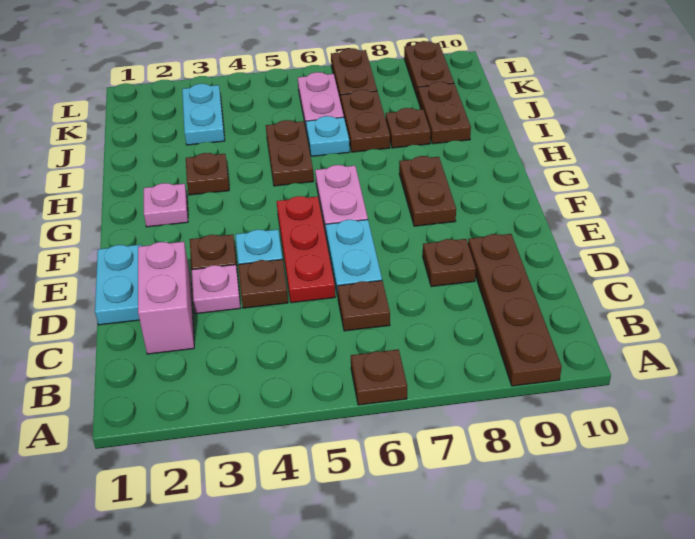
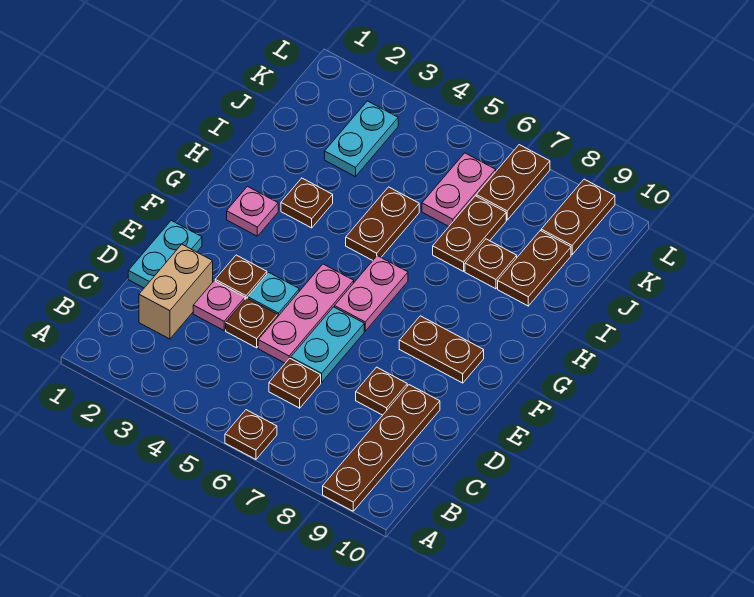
pink brick C2:D2 level 1 -> tan brick C2:D2 level 1
red plate D5:F5 level 1 -> pink plate D5:F5 level 1
brown plate F8:G8 level 1 -> brown plate F8:F9 level 1
cyan plate I6 level 1 -> none

